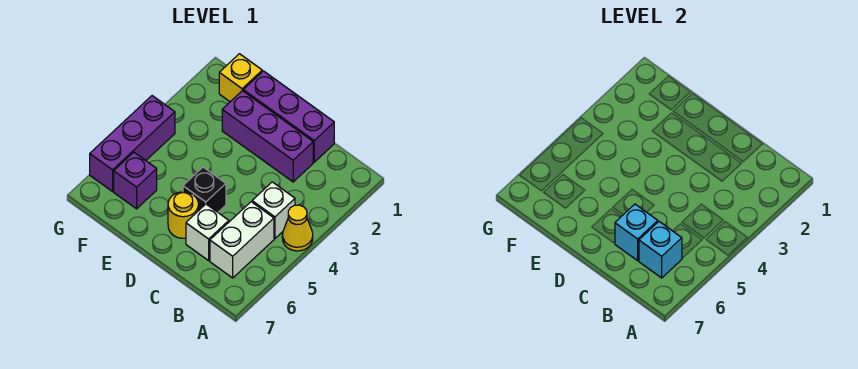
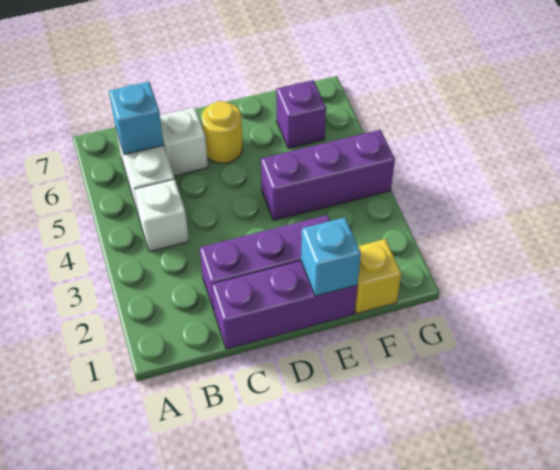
yellow cone A4 level 1 -> none
cyan brick C6 level 2 -> cyan brick E1 level 2
black brick D5 level 1 -> none
purple brick G4:G6 level 1 -> purple brick E4:G4 level 1

